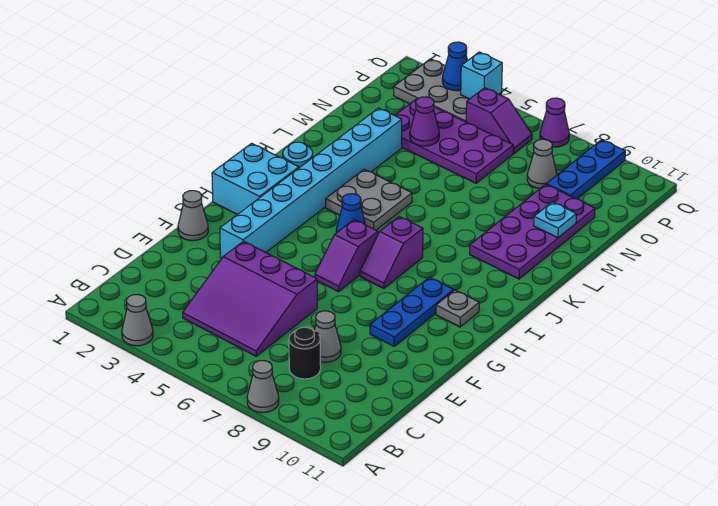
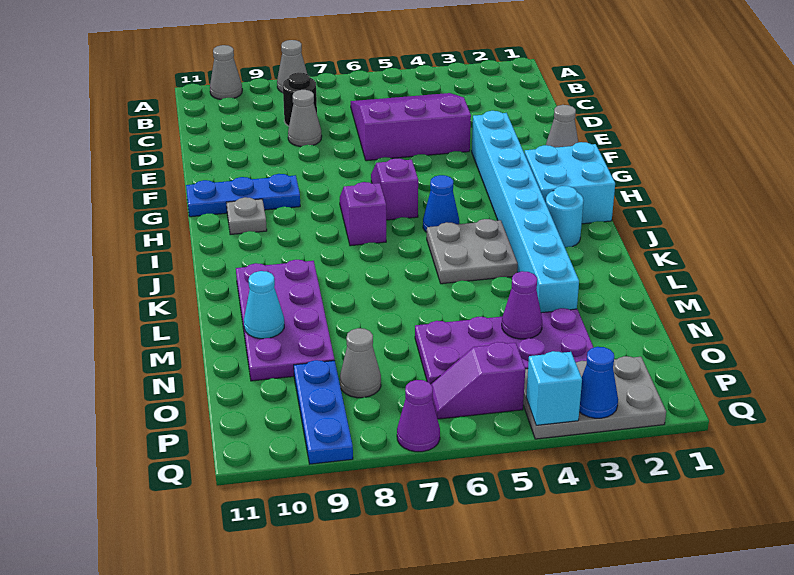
grey cone A3 level 1 -> grey cone A10 level 1
blue plate F9:H9 level 1 -> blue plate G9:G11 level 1
cyan plate M10 level 2 -> cyan cone M10 level 2

